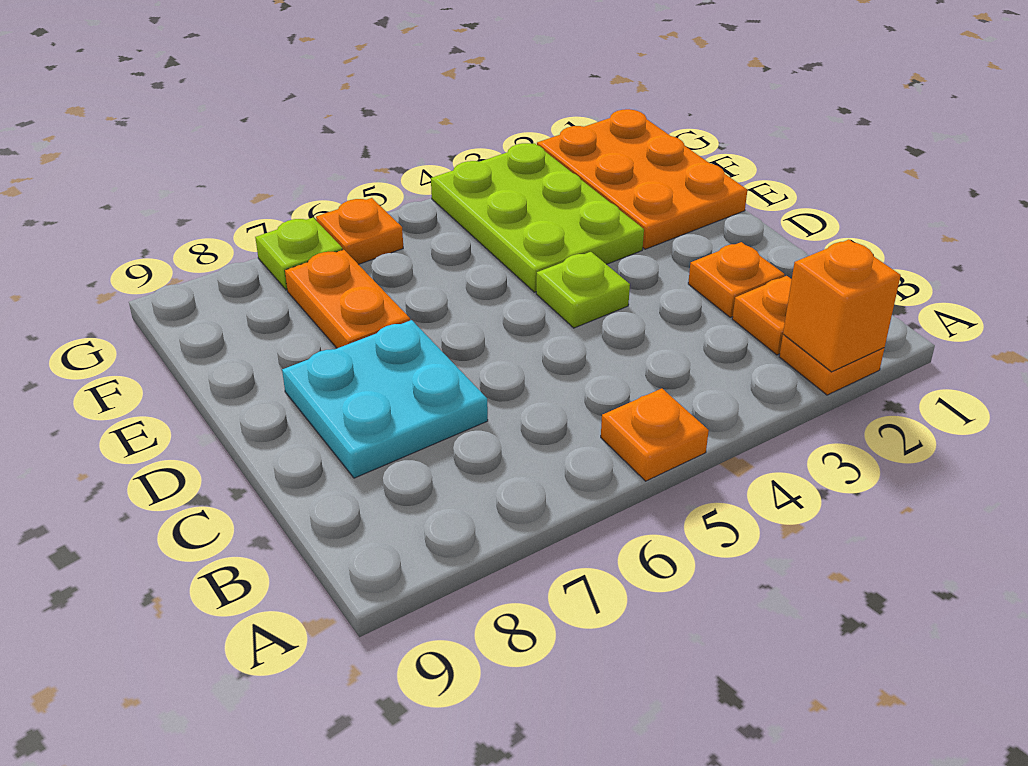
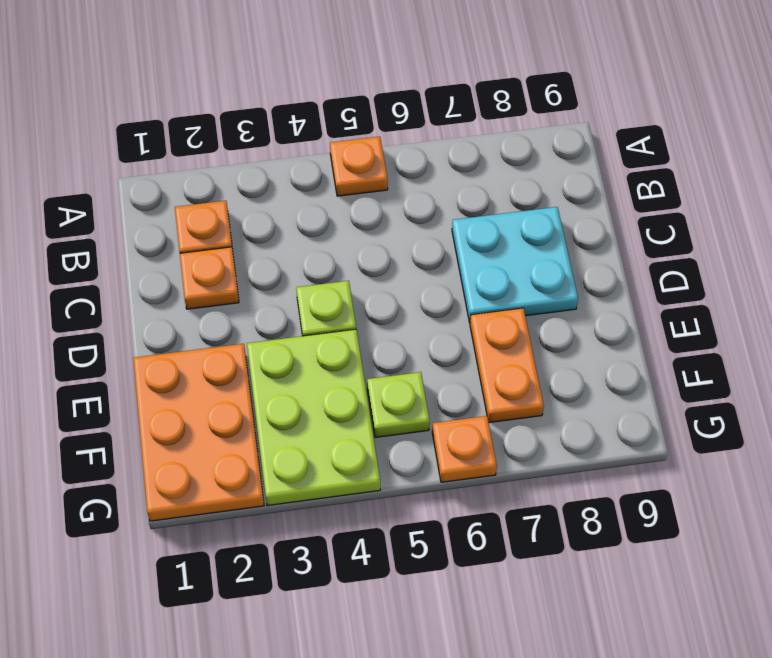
orange plate A2 level 1 -> none
orange brick A2 level 2 -> none
lime plate G7 level 1 -> lime plate F5 level 1

